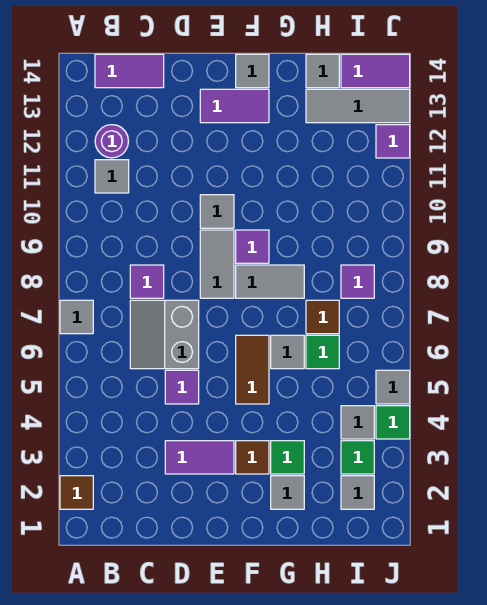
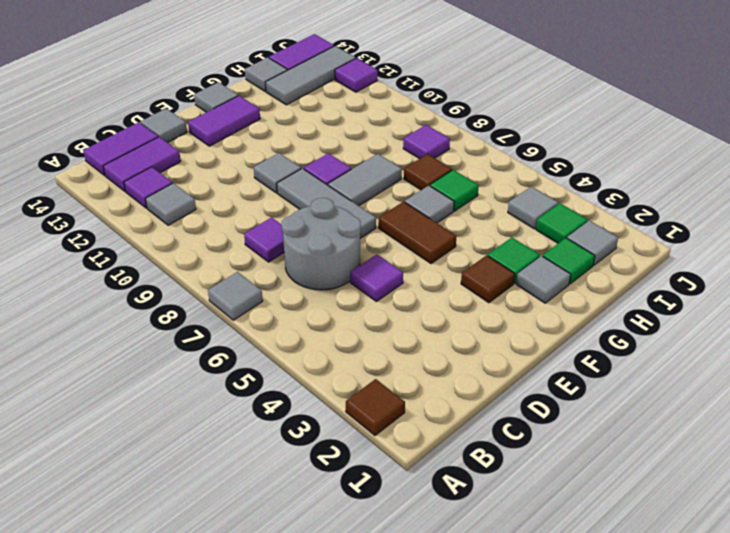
purple round brick B12 level 1 -> purple tile B12 level 1
grey slope C6:D7 level 1 top D -> grey round brick C6:D7 level 1
purple tile D3:E3 level 1 -> purple tile B13:C13 level 1
grey tile E8:E9 level 1 -> grey tile E7:E9 level 1
green tile J4 level 1 -> green tile H2 level 1
grey tile J5 level 1 -> grey tile D14 level 1

